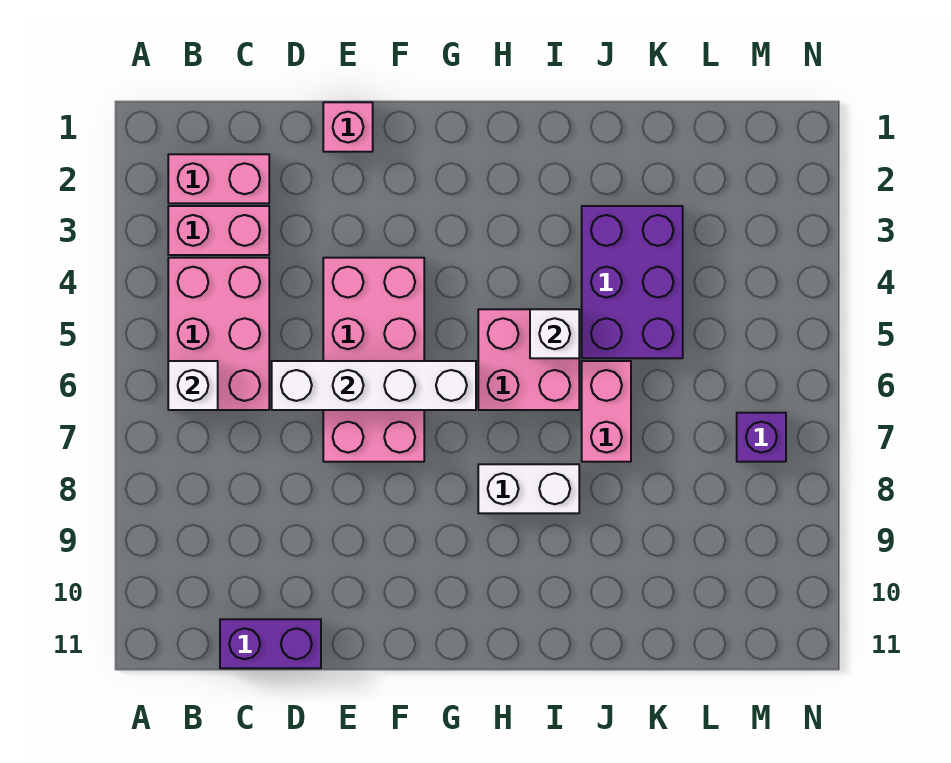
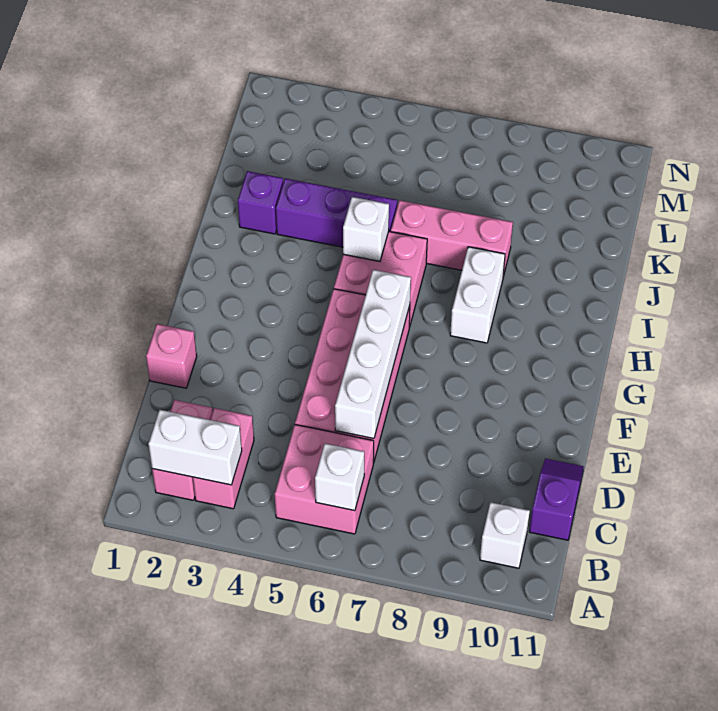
none -> white brick B2:B3 level 2
pink brick B4:C6 level 1 -> pink brick B5:C6 level 1
none -> white brick B10 level 1
purple brick C11:D11 level 1 -> purple slope C11:D11 level 1 top C
pink brick E4:F7 level 1 -> pink brick D5:G6 level 1
purple brick J3:K5 level 1 -> purple brick J3:J5 level 1
pink brick J6:J7 level 1 -> pink brick J6:J8 level 1
purple brick M7 level 1 -> purple brick J2 level 1

